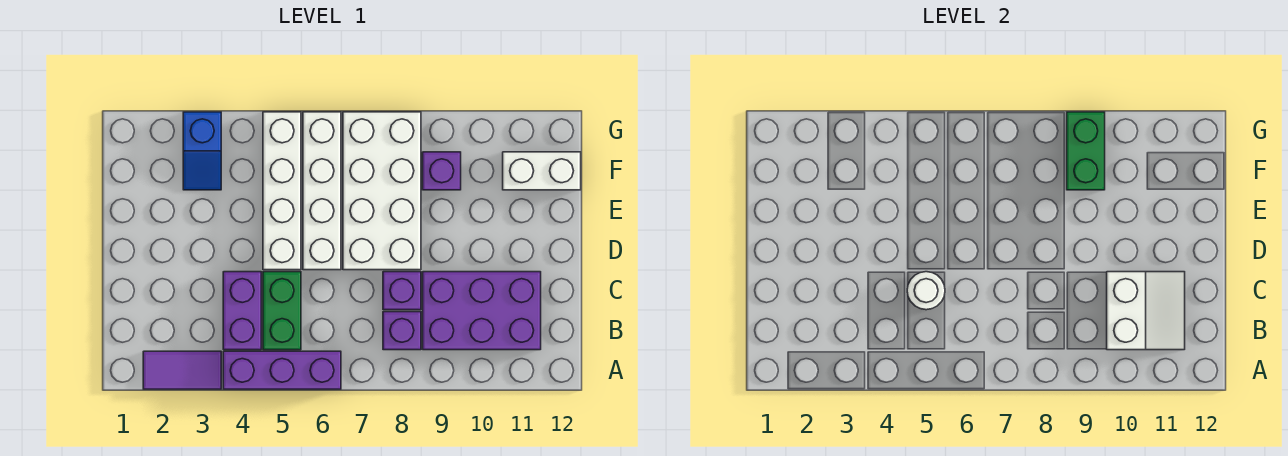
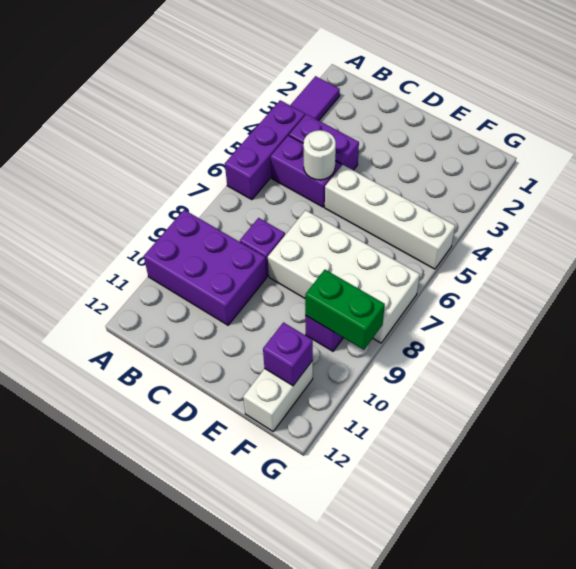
green brick B5:C5 level 1 -> purple brick B5:C5 level 1
purple brick B8 level 1 -> purple brick F11 level 2
purple brick B9:C11 level 1 -> purple brick A9:C10 level 1
white slope B10:C11 level 2 top 10 -> none
white brick D6:G6 level 1 -> none
blue slope F3:G3 level 1 top G -> none

